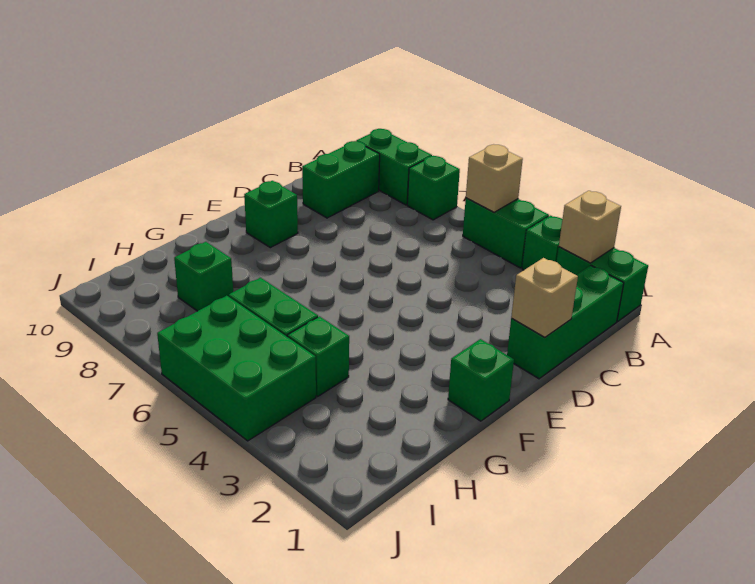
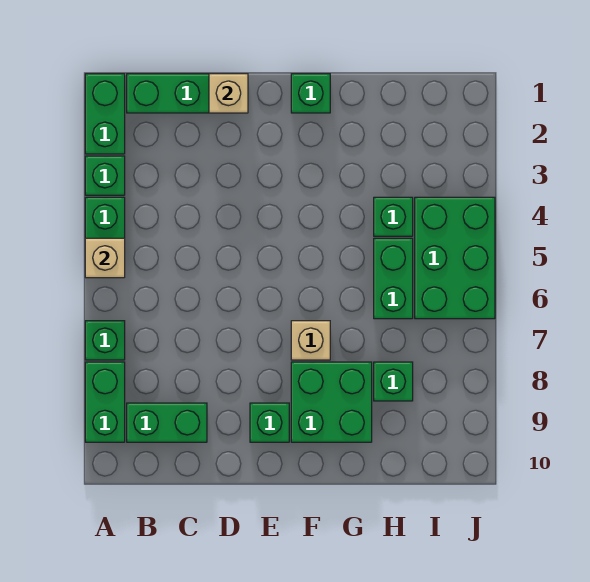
tan brick A2 level 2 -> tan brick F7 level 1
none -> green brick F8:G9 level 1

